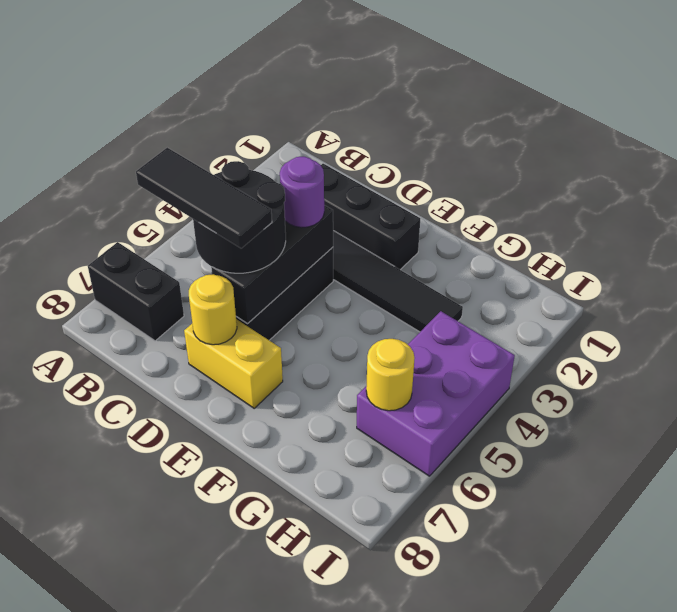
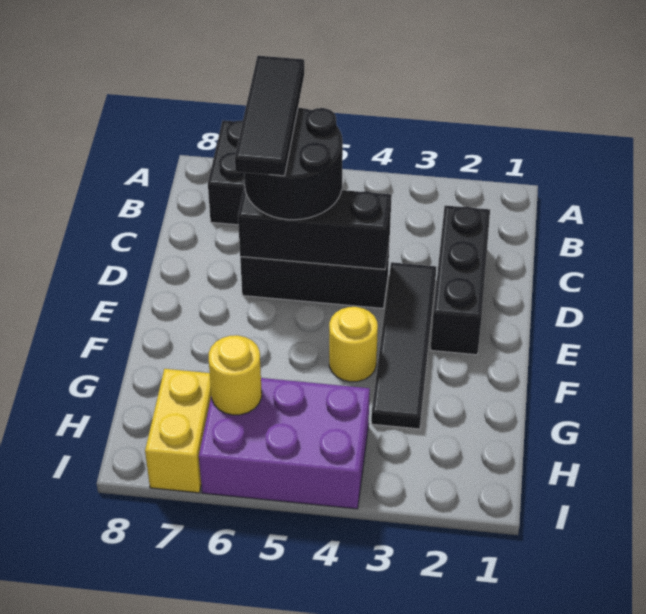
purple round brick D4 level 3 -> none
yellow brick D7:E7 level 1 -> yellow brick H7:I7 level 1
yellow round brick D7 level 2 -> yellow round brick F4 level 1

